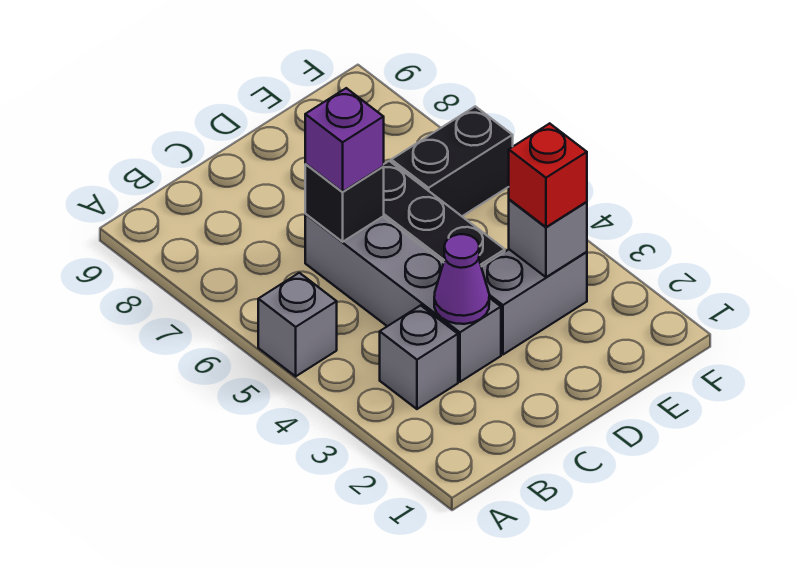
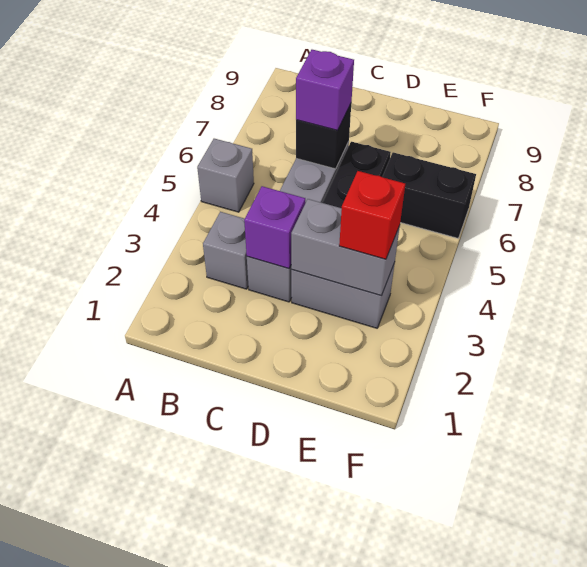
purple cone C3 level 2 -> purple brick C3 level 2
grey brick E3 level 2 -> grey brick D3:E3 level 2

